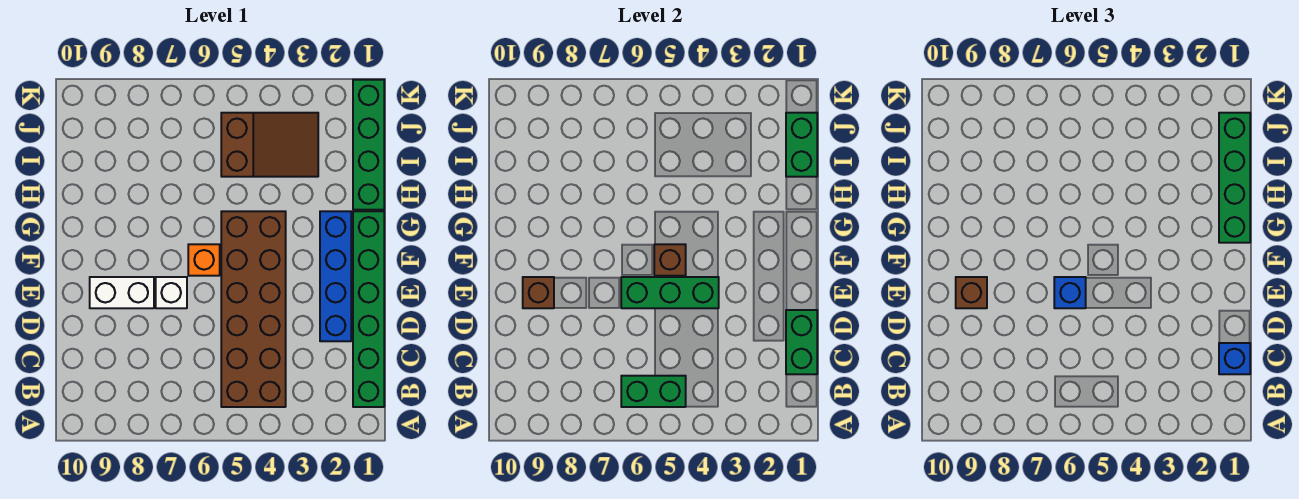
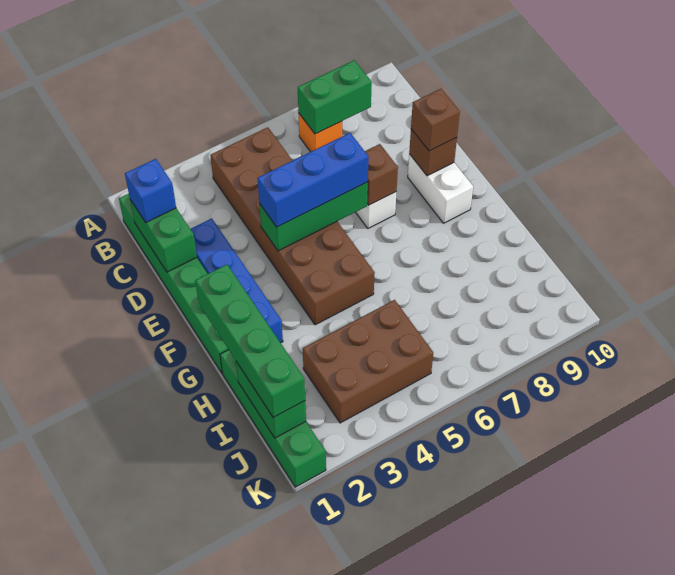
green brick B5:B6 level 2 -> green brick B7:B8 level 2
blue brick E6 level 3 -> blue brick E4:E6 level 3
white brick E8:E9 level 1 -> white brick E9:F9 level 1
brown brick F5 level 2 -> brown brick E7 level 2
orange brick F6 level 1 -> orange brick B7 level 1
brown slope I3:J5 level 1 top 5 -> brown brick I3:J5 level 1

